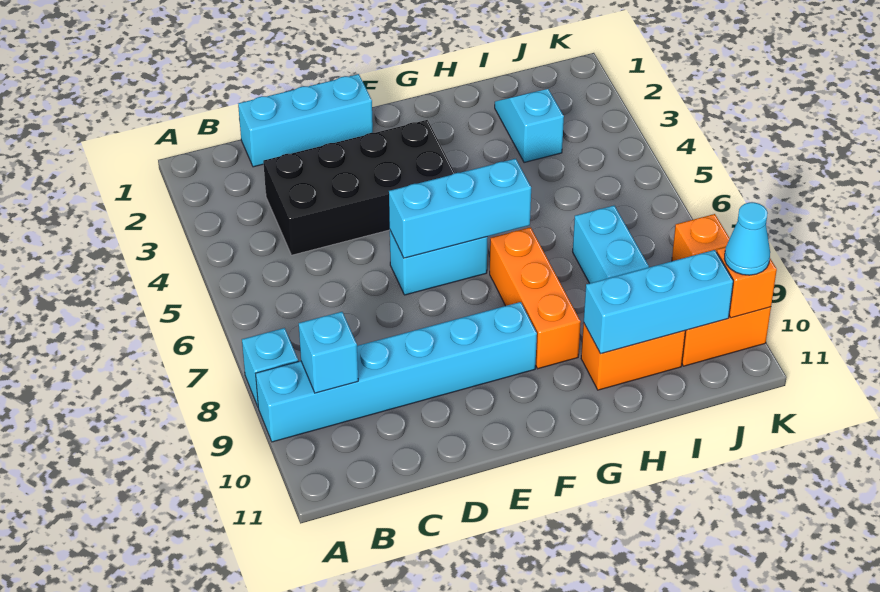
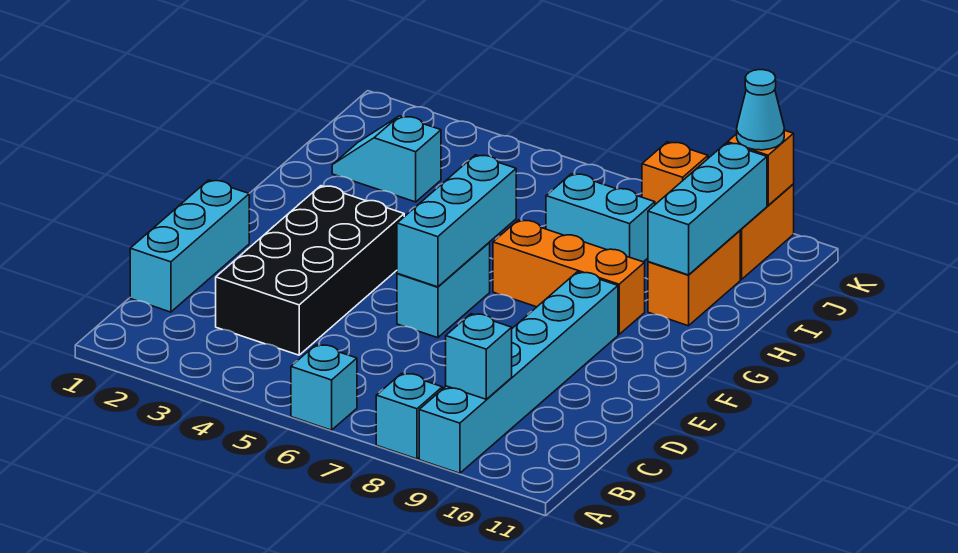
none -> cyan brick A6 level 1

